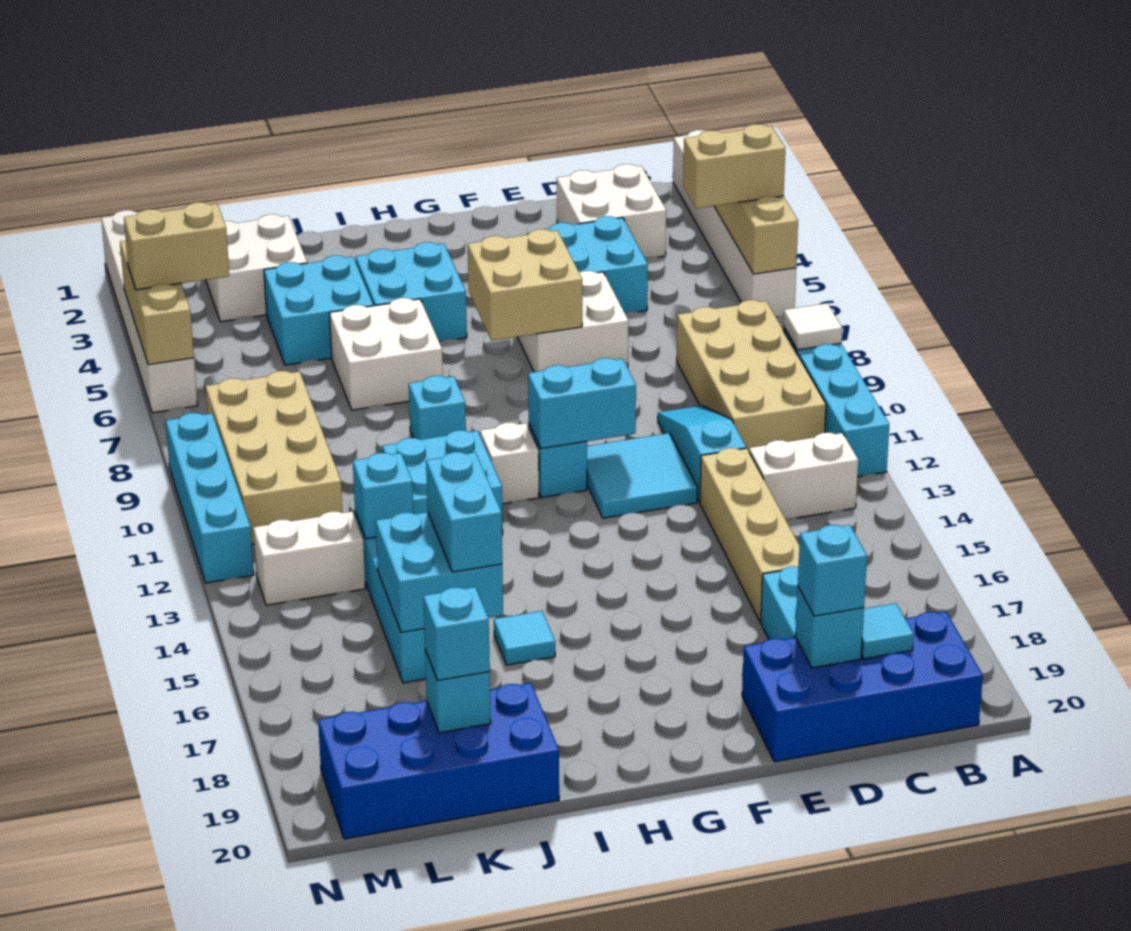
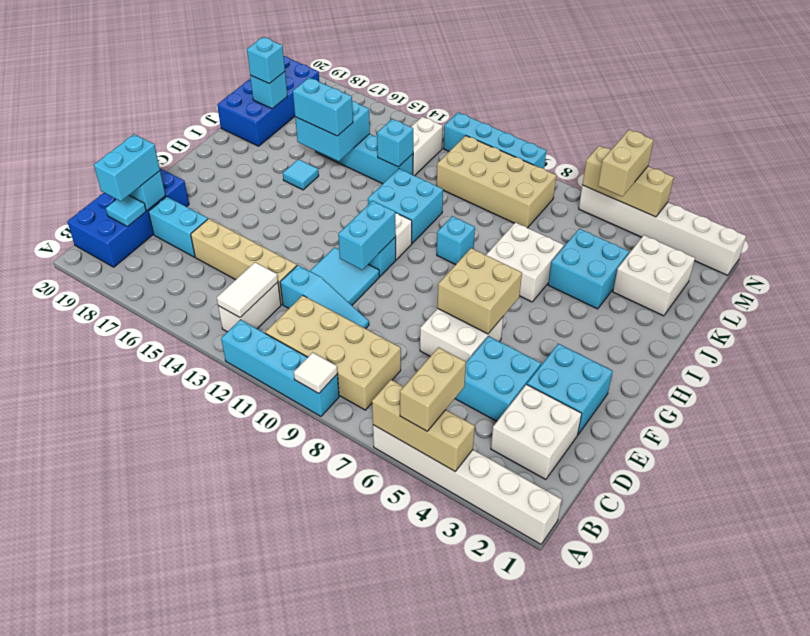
none -> white tile B13:C13 level 2
cyan brick D19 level 3 -> cyan brick C19:D19 level 3
cyan brick H4:I5 level 1 -> cyan brick E2:F3 level 1

